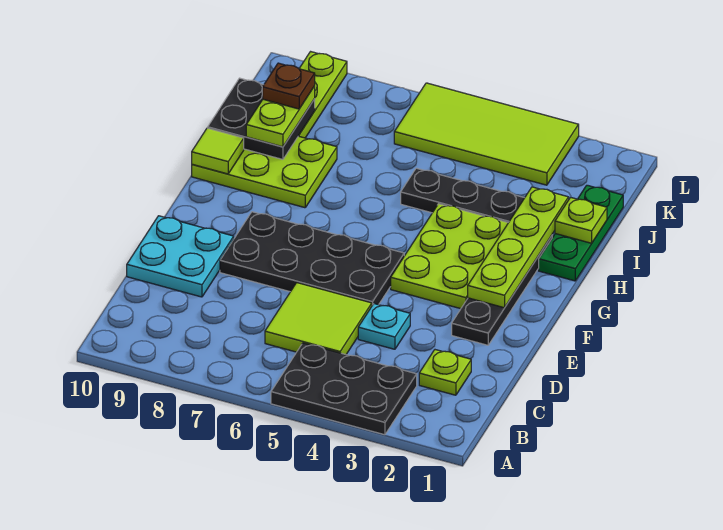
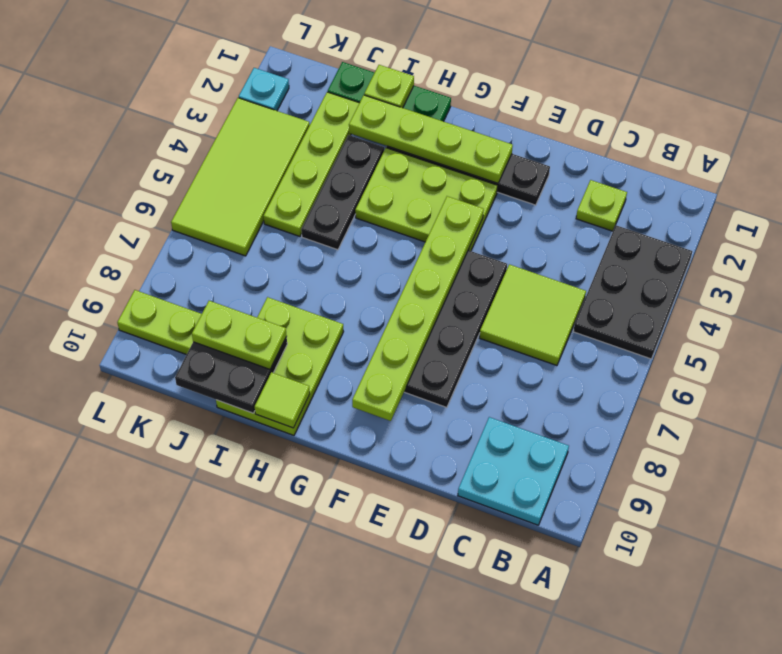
cyan plate D4 level 1 -> cyan plate L2 level 1
cyan plate D9:E10 level 1 -> cyan plate B9:C10 level 1
none -> lime plate F4:F9 level 2
none -> lime plate J2:J5 level 1
brown plate J9 level 4 -> none

